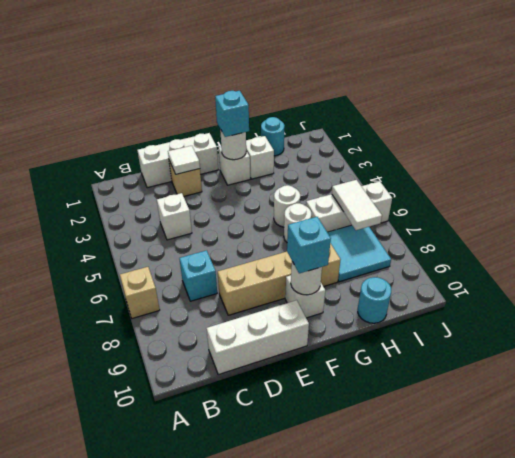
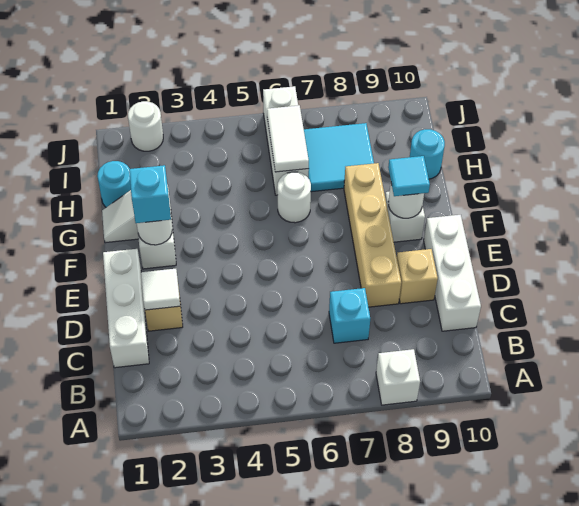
tan brick A7 level 1 -> tan brick D9 level 1
white brick C4 level 1 -> white brick A8 level 1
cyan brick F9 level 3 -> cyan tile F9 level 3
white round brick G5 level 1 -> white round brick J2 level 1
white tile I6:I7 level 2 -> white tile H6:I6 level 2

